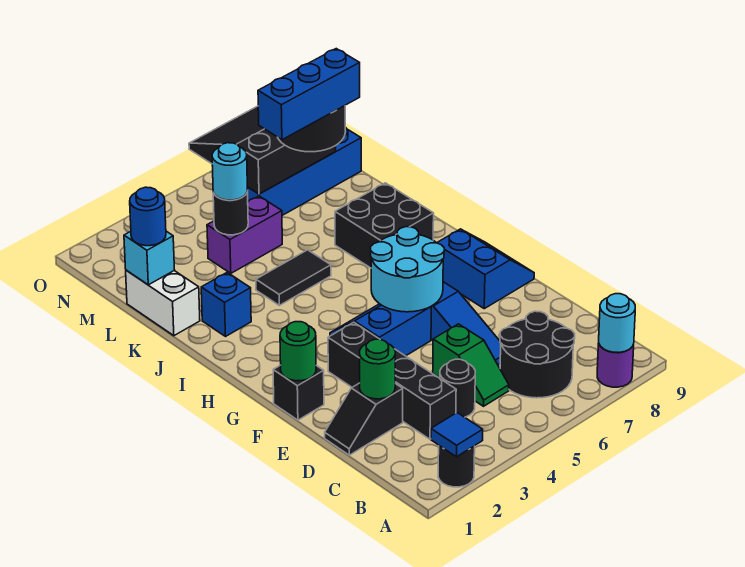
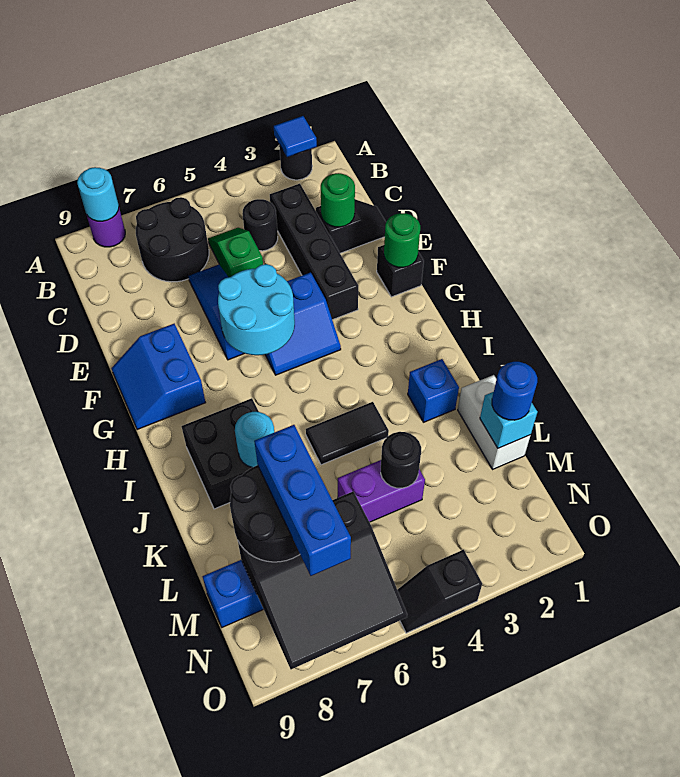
cyan round brick L4 level 3 -> cyan round brick J7 level 2
blue brick L6:L8 level 4 -> blue brick L7:N7 level 4
none -> black slope O4:O5 level 1 top 4

